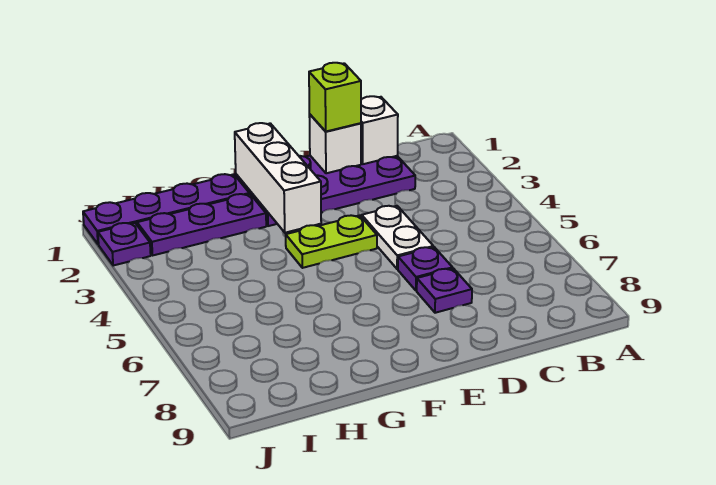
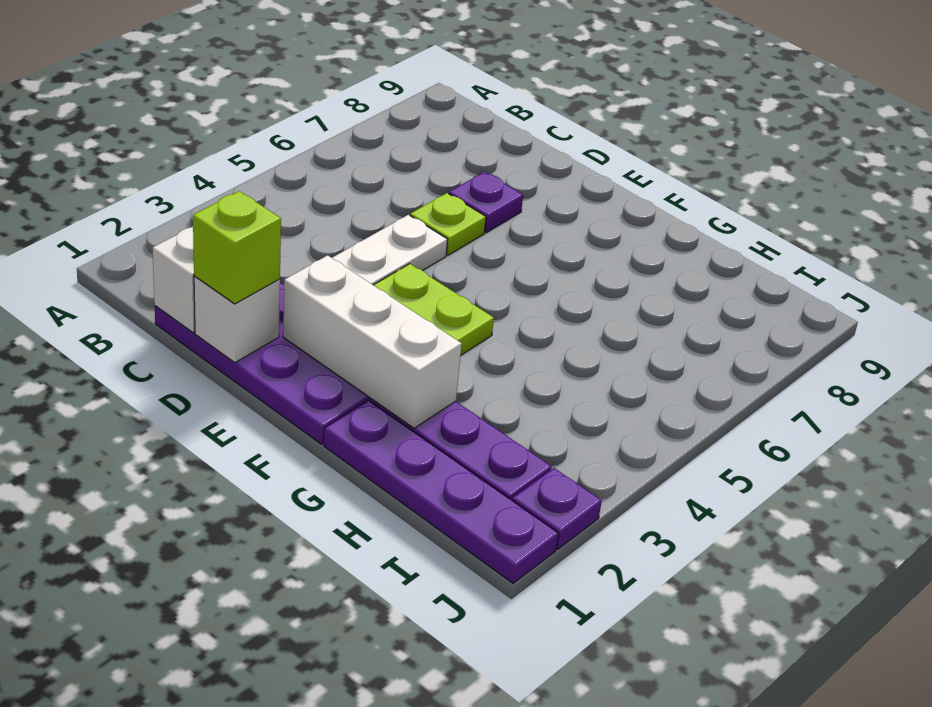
purple plate D6 level 1 -> lime plate D6 level 1
white brick F1:F3 level 2 -> white brick E2:G2 level 2

